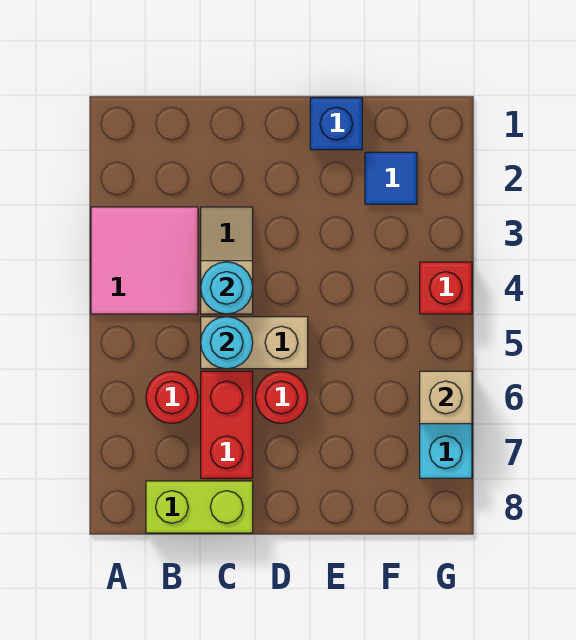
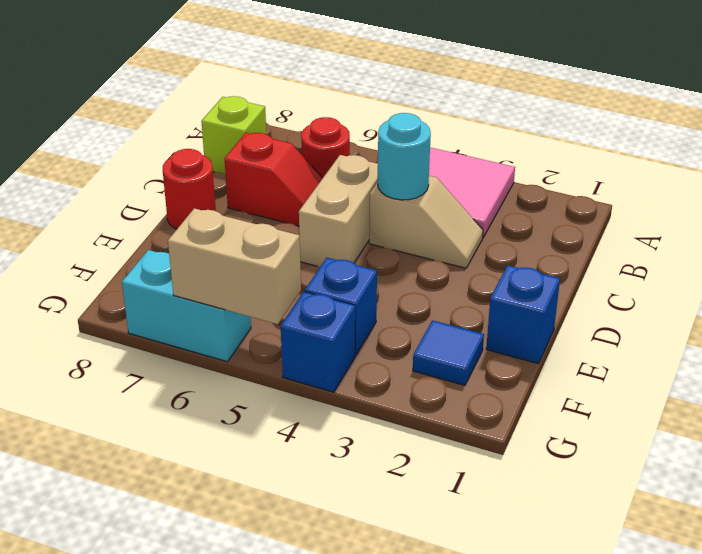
lime brick B8:C8 level 1 -> lime brick B8 level 1
cyan round brick C5 level 2 -> none
red brick C6:C7 level 1 -> red slope C6:C7 level 1 top 7
red round brick D6 level 1 -> red round brick D8 level 1
none -> blue brick F4 level 1
red brick G4 level 1 -> blue brick G4 level 1
tan brick G6 level 2 -> tan brick G5:G6 level 2

